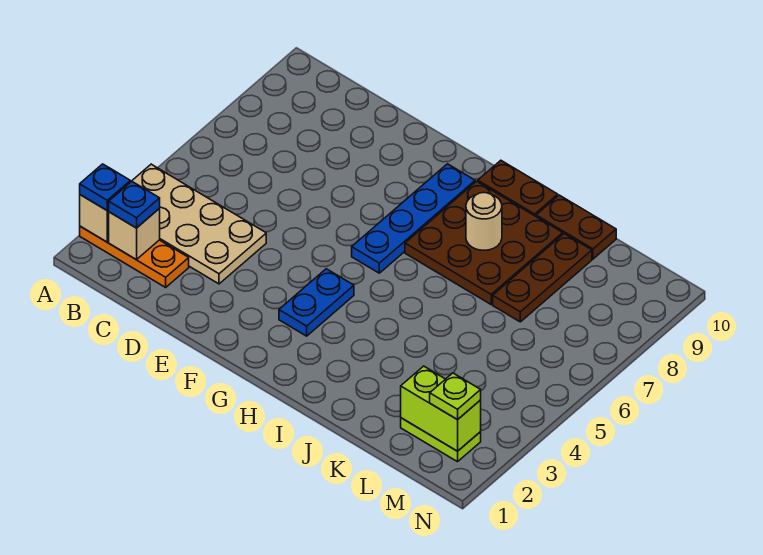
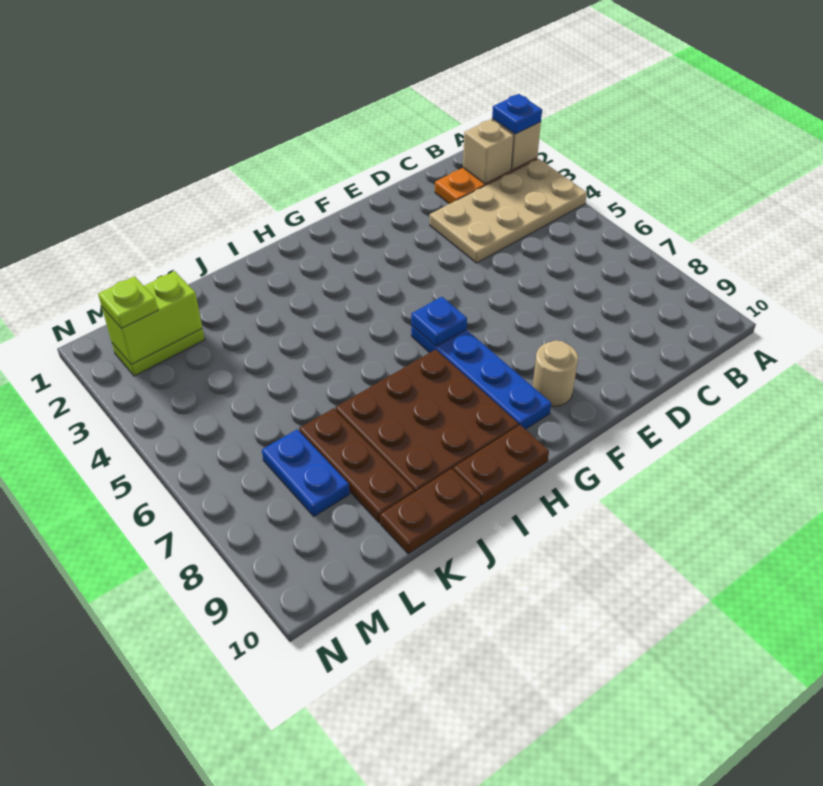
blue plate B2 level 3 -> blue plate G6 level 2
blue plate G3:G4 level 1 -> blue plate L7:L8 level 1
tan round brick I8 level 2 -> tan round brick F9 level 1

